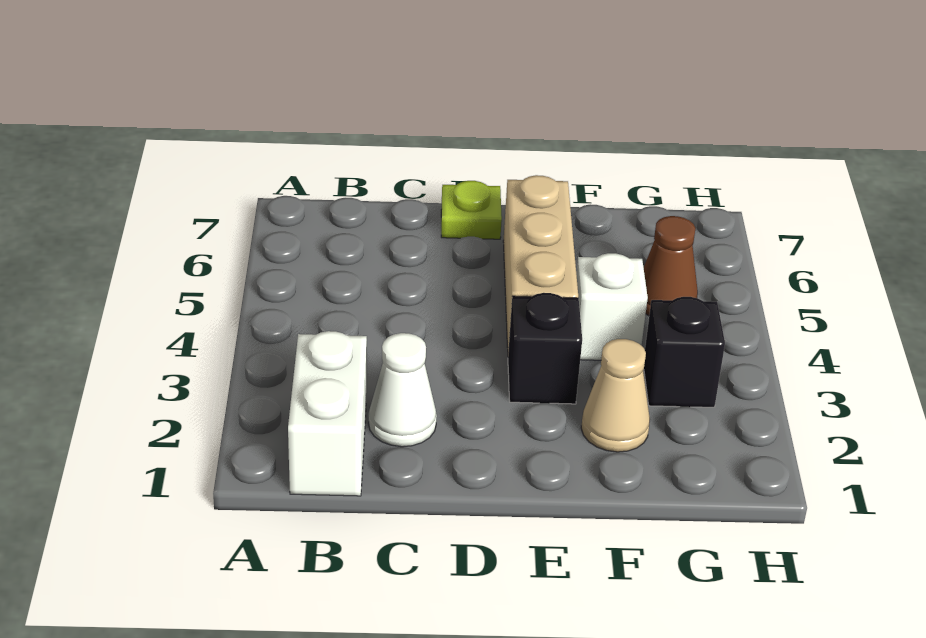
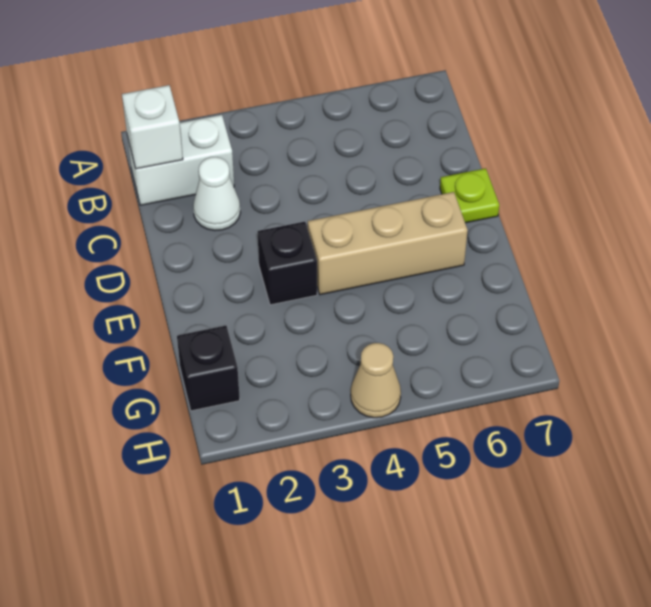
tan cone F2 level 1 -> tan cone H4 level 1
white brick F4 level 1 -> white brick B1 level 2
black brick G3 level 1 -> black brick G1 level 1
brown cone G5 level 1 -> none

